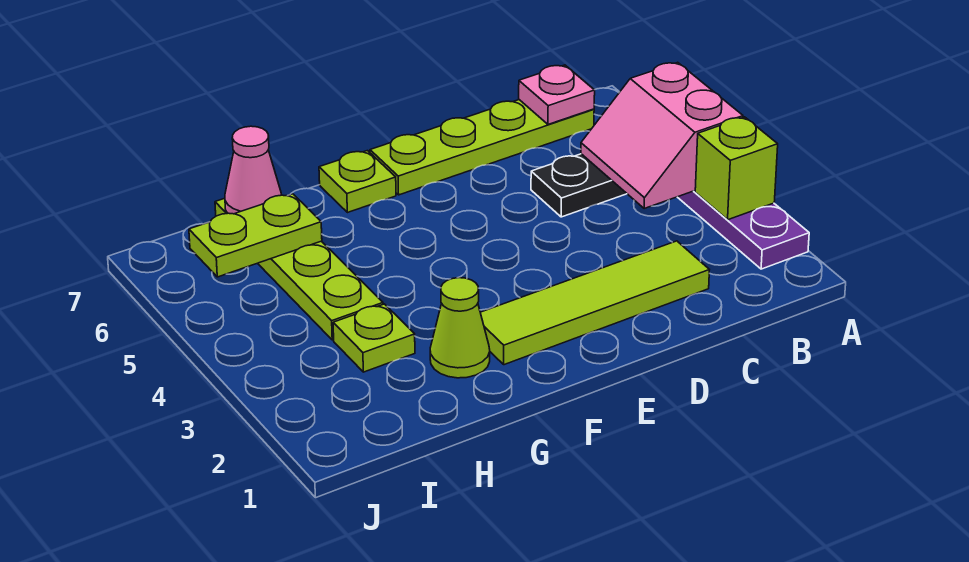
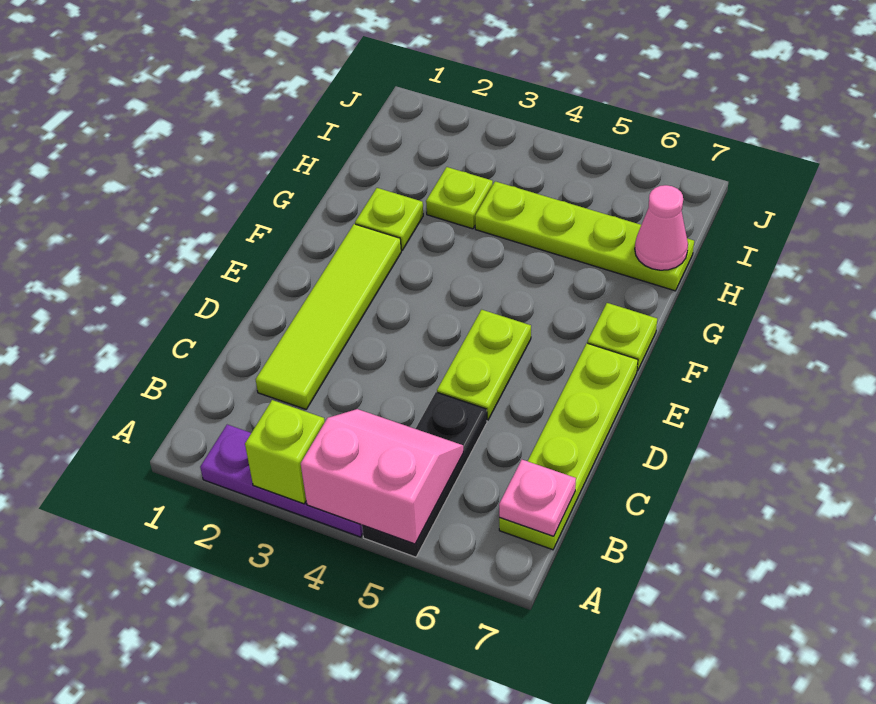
lime cone G2 level 1 -> lime plate G2 level 1
lime plate H6:I6 level 2 -> lime plate D5:E5 level 1

